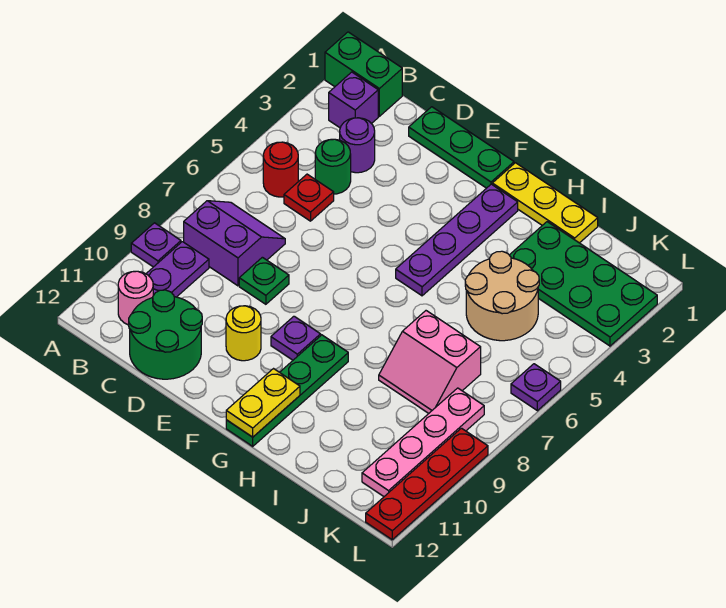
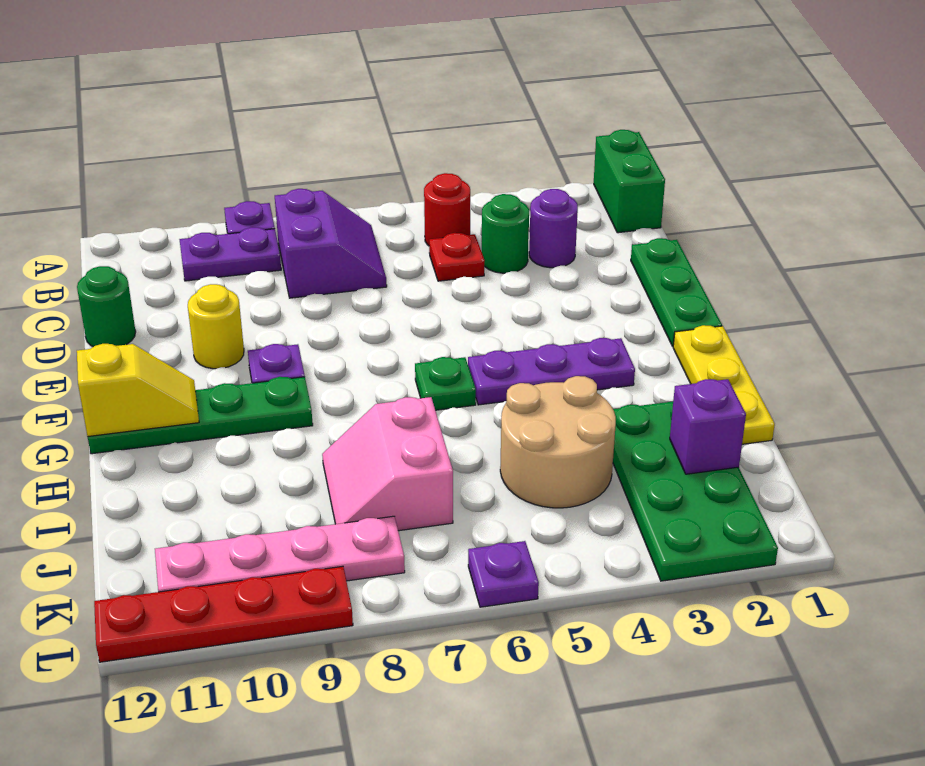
purple brick B2 level 1 -> purple brick J2 level 2
pink round brick B11 level 1 -> none
green round brick C11:D12 level 1 -> green round brick D12 level 1
green plate D8 level 1 -> green plate G6 level 1
purple plate G2:G5 level 1 -> purple plate G3:G5 level 1
yellow plate G11:G12 level 2 -> yellow slope G11:G12 level 2 top 12

